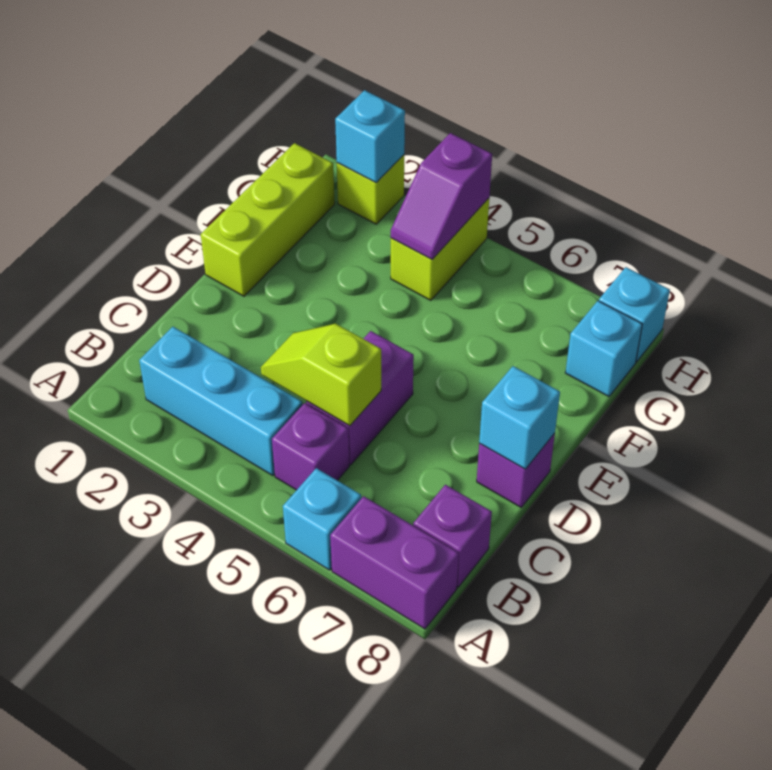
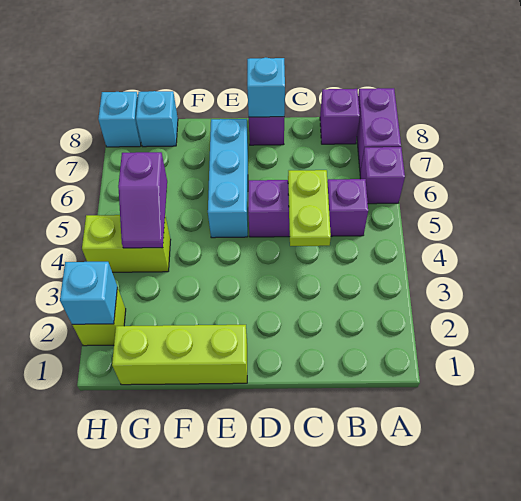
cyan brick A6 level 1 -> purple brick A6 level 1
cyan brick B2:B4 level 1 -> cyan brick E5:E7 level 1
lime slope C4:C5 level 2 top 5 -> lime plate C4:C5 level 2
purple slope G4:H4 level 2 top H -> purple slope G4:G5 level 2 top 5

